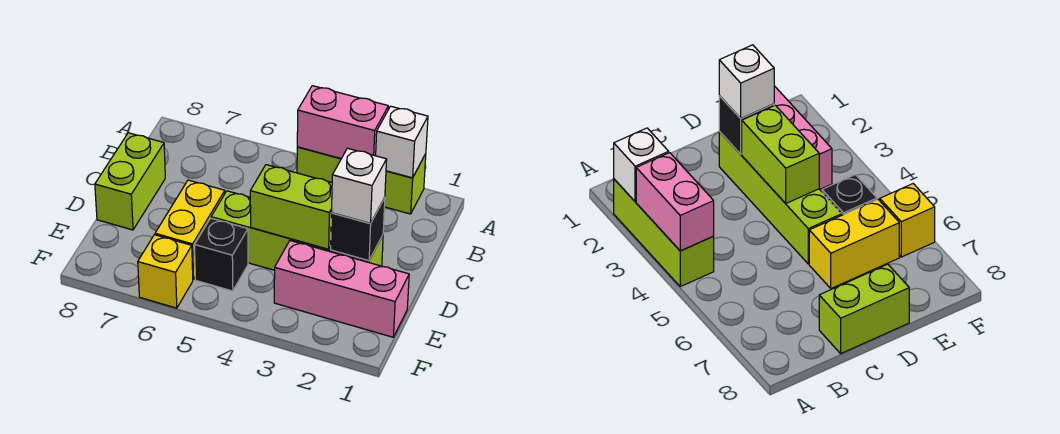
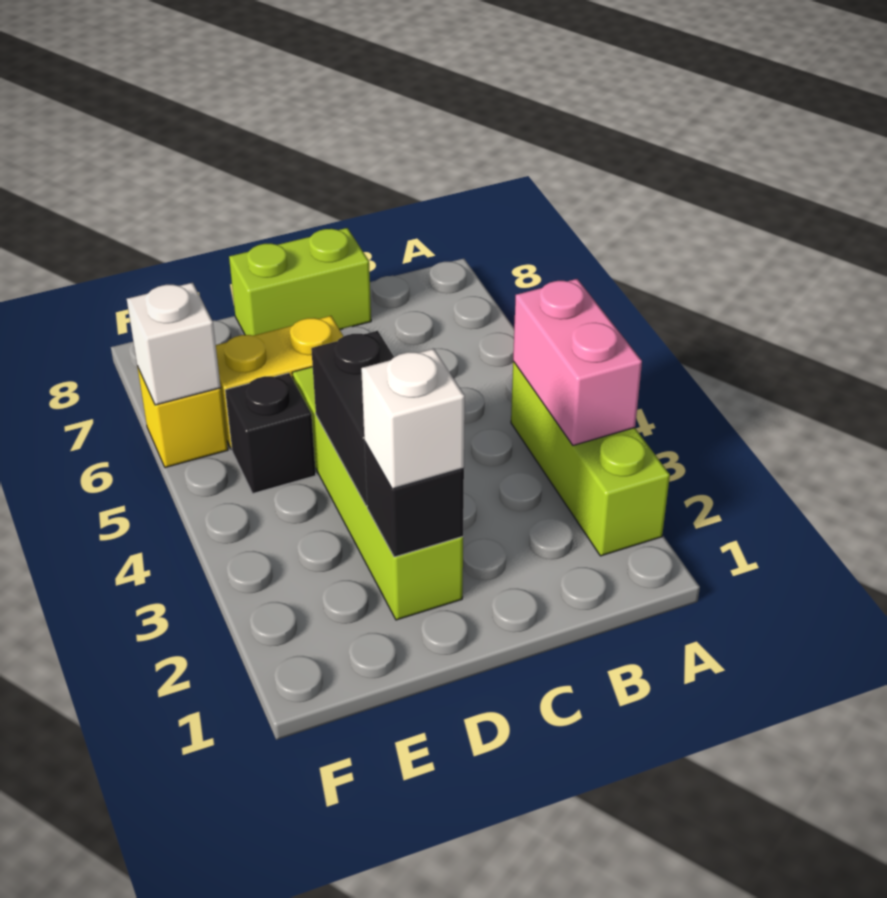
white brick A2 level 2 -> white brick F6 level 2
lime brick D3:D4 level 2 -> black brick D3:D4 level 2
pink brick E1:E3 level 1 -> none

